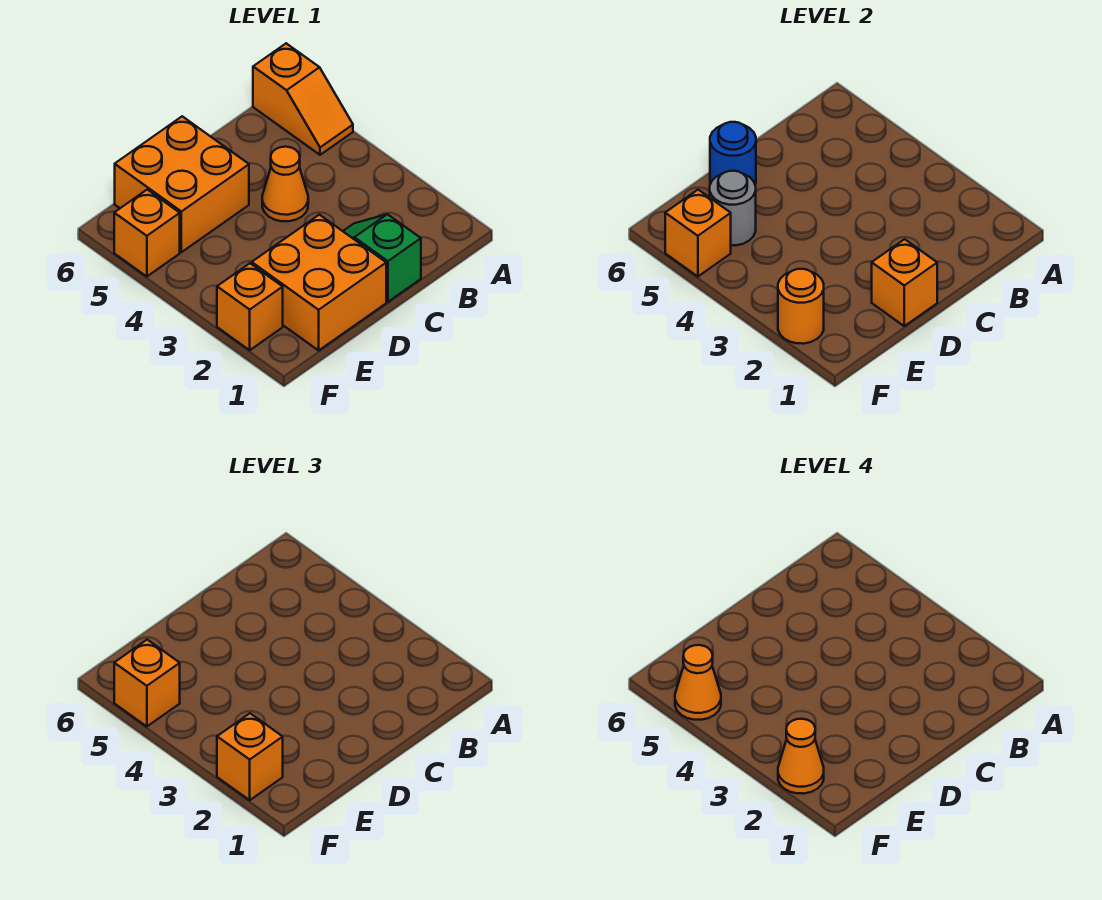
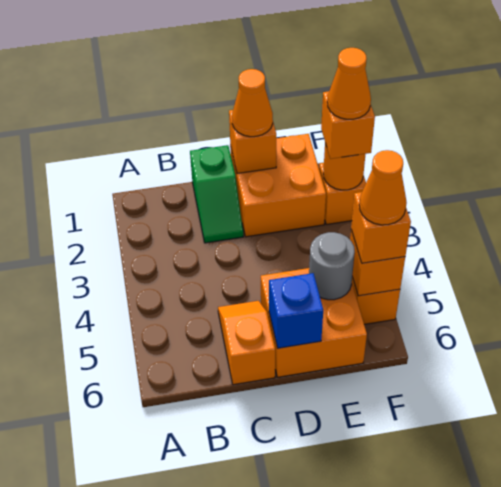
orange slope A5:A6 level 1 top 6 -> orange slope C5:C6 level 1 top 6
orange cone C4 level 1 -> orange cone D1 level 3
blue round brick D6 level 2 -> blue brick D6 level 2

